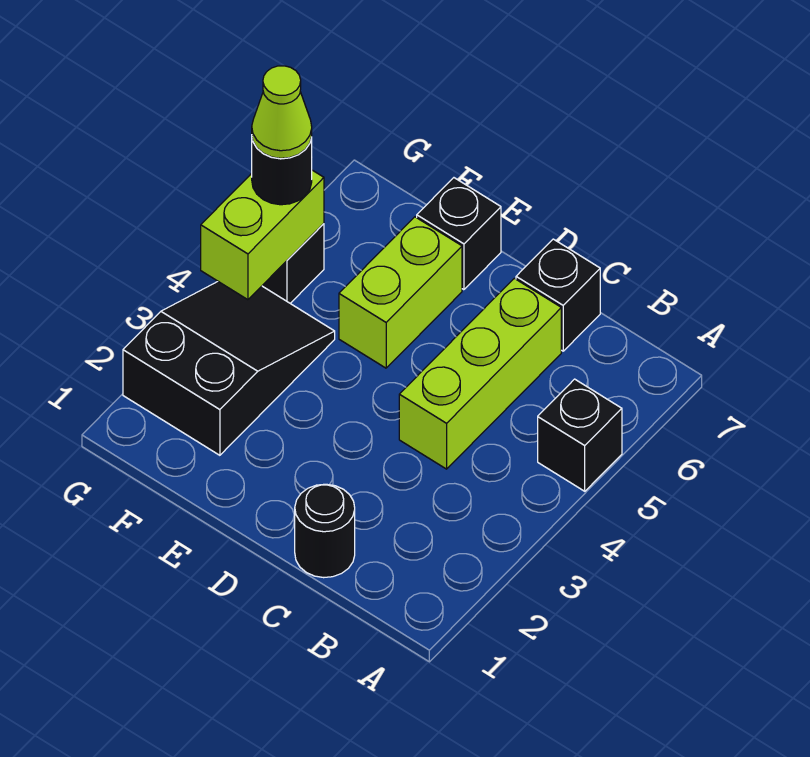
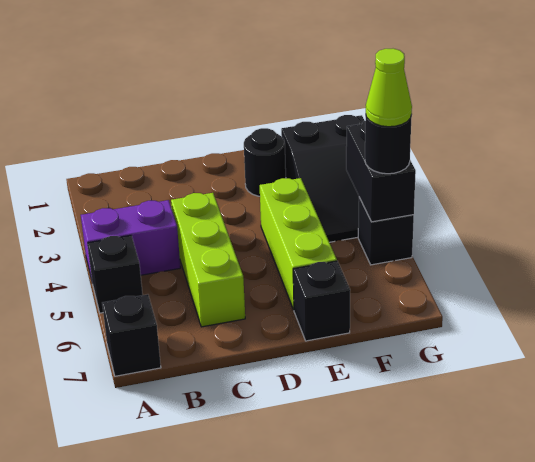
none -> purple brick A4:B4 level 1
black round brick C1 level 1 -> black round brick E2 level 1
black brick C7 level 1 -> black brick A7 level 1
lime brick E5:E6 level 1 -> lime brick E4:E6 level 1
lime brick G4:G5 level 2 -> black brick G4:G5 level 2

